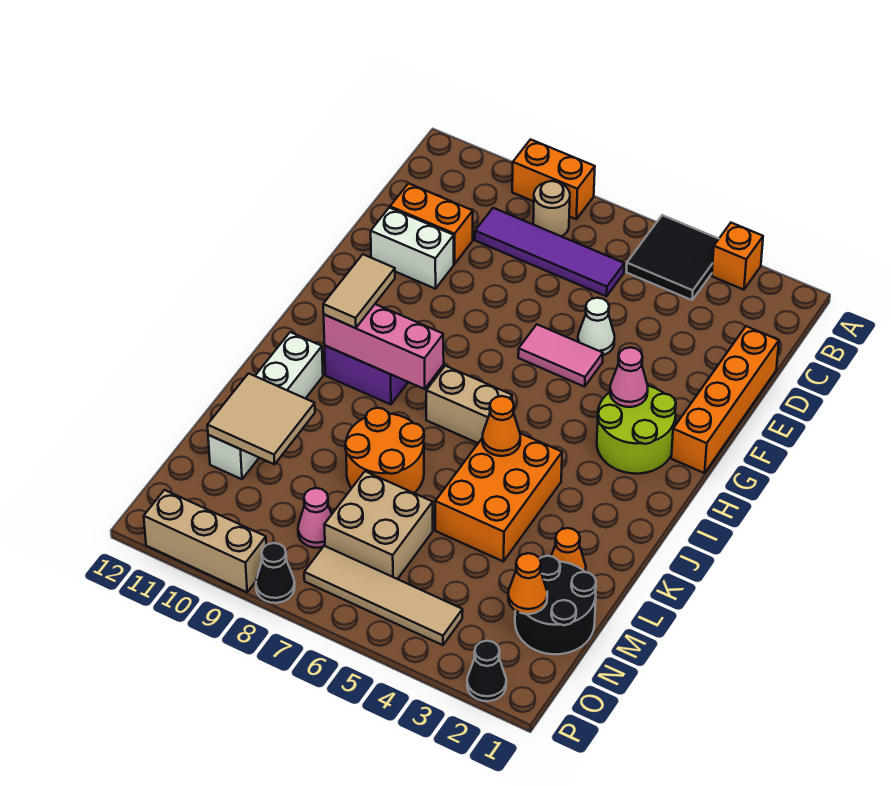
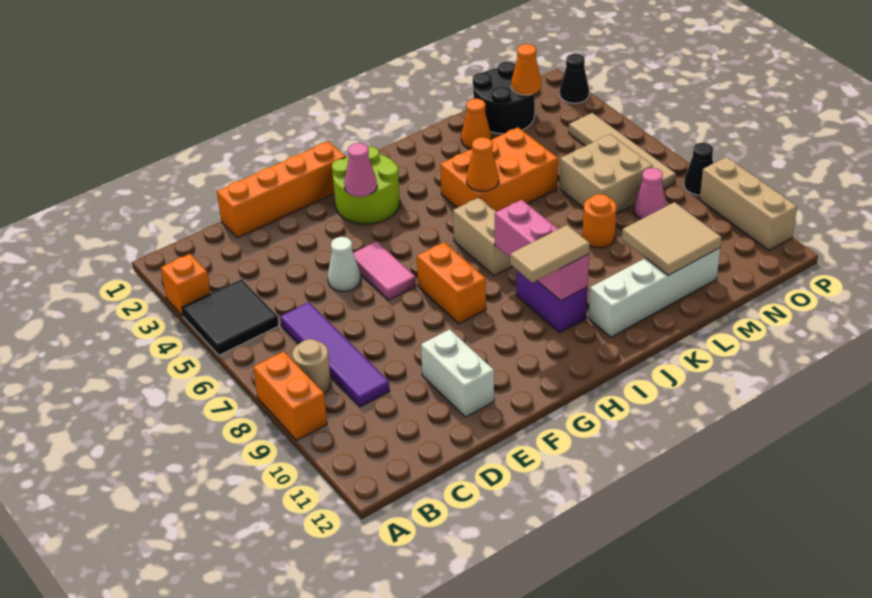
orange brick D10:D11 level 1 -> orange brick G7:G8 level 1
orange round brick K7:L8 level 1 -> orange round brick L8 level 1

